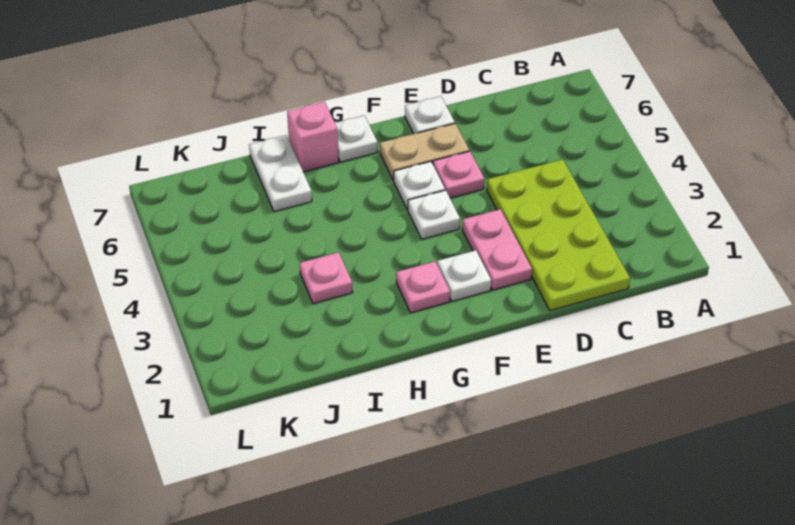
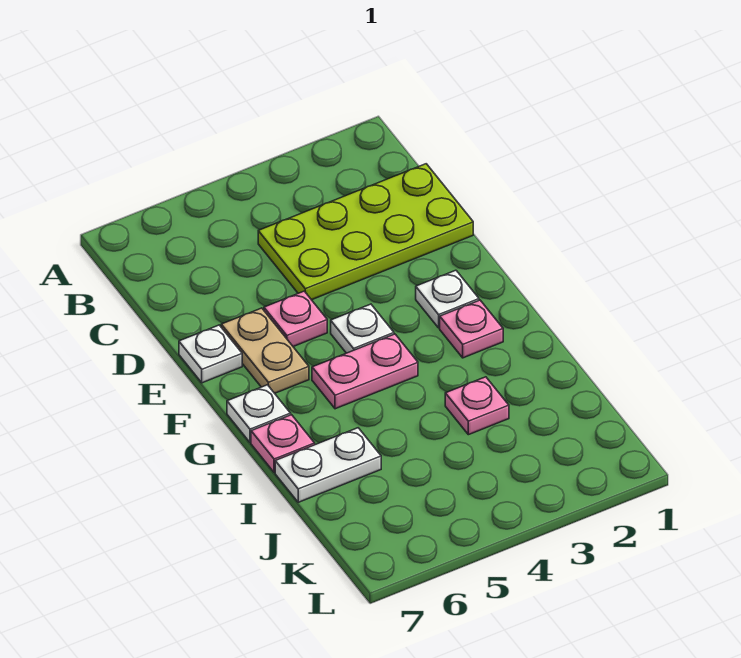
pink plate E2:E3 level 1 -> pink plate G4:G5 level 1
white plate F5 level 1 -> none
pink brick H7 level 1 -> pink plate H7 level 1

